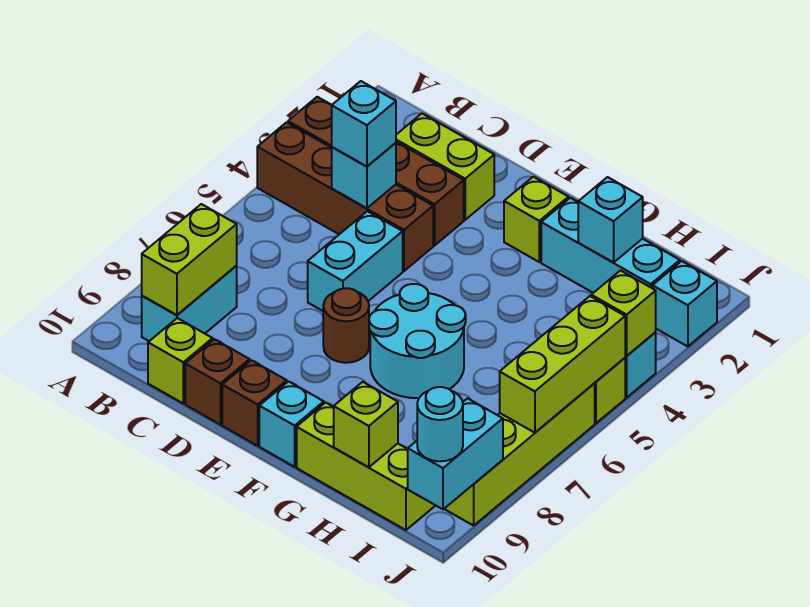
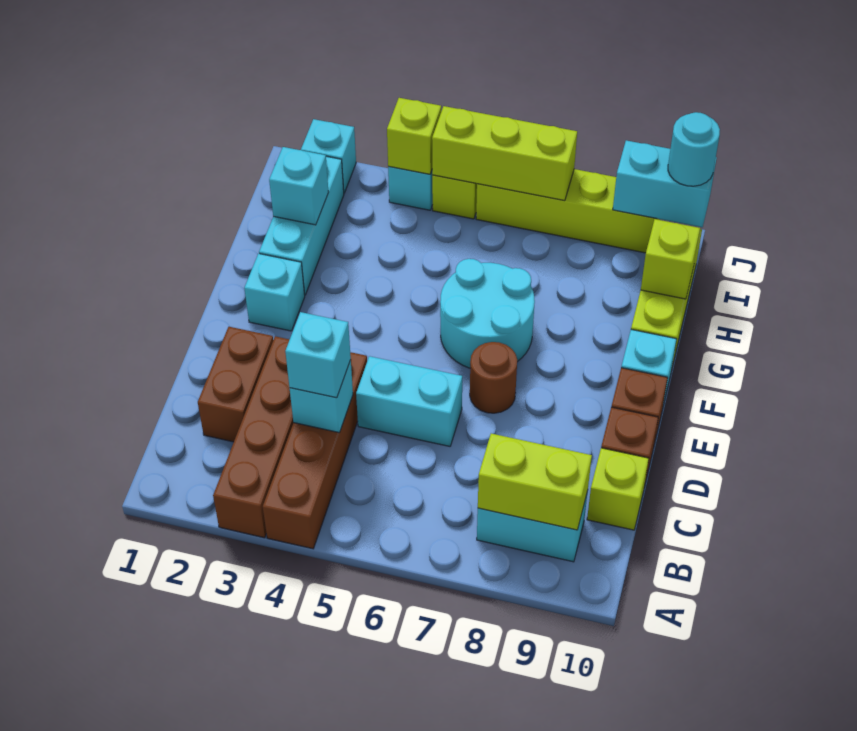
lime brick C2:D2 level 1 -> brown brick C2:D2 level 1
lime brick F2 level 1 -> cyan brick F2 level 1

